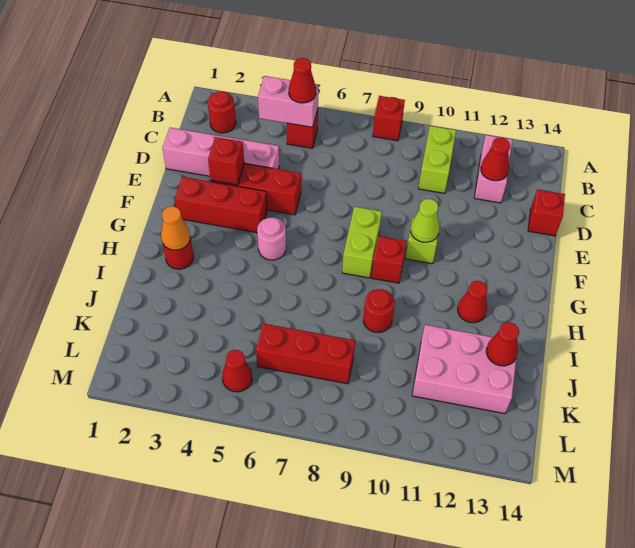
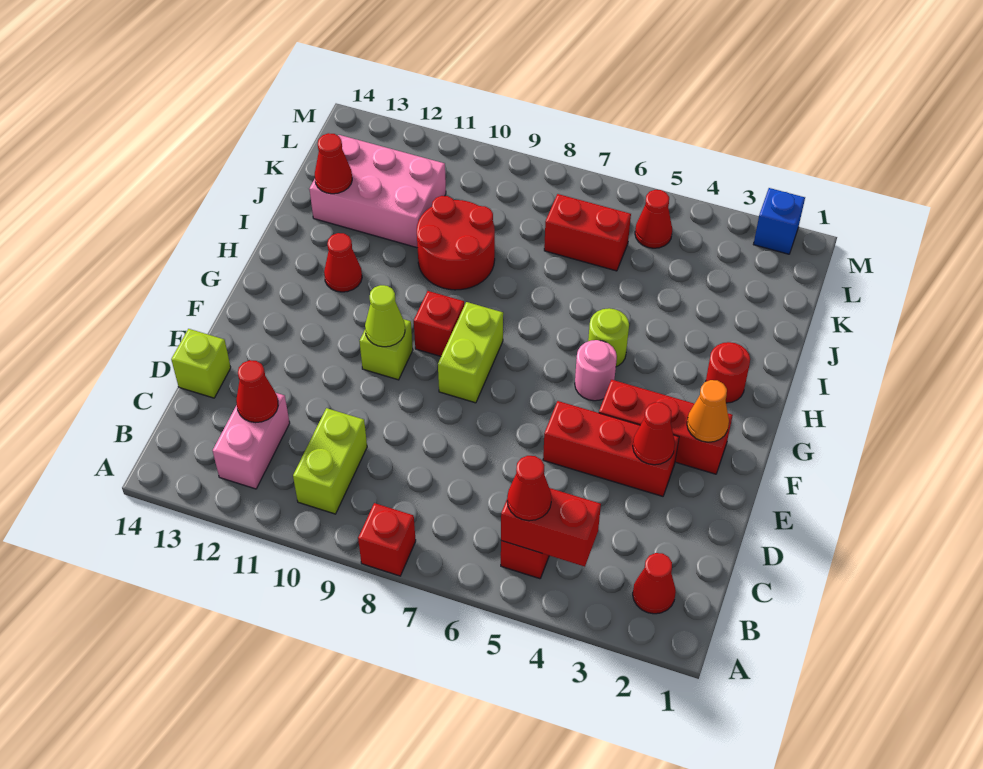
red round brick B2 level 1 -> red cone B2 level 1
pink brick B4:B5 level 2 -> red brick B4:B5 level 2
pink brick D1:D4 level 1 -> none
red brick D14 level 1 -> lime brick D14 level 1
red brick E3 level 2 -> red cone E3 level 2
orange cone H2 level 2 -> orange cone F2 level 2
none -> lime round brick H5 level 1
red round brick I9 level 1 -> red round brick I9:J10 level 1
red brick K6:K8 level 1 -> red brick K6:K7 level 1
none -> blue brick M2 level 1

